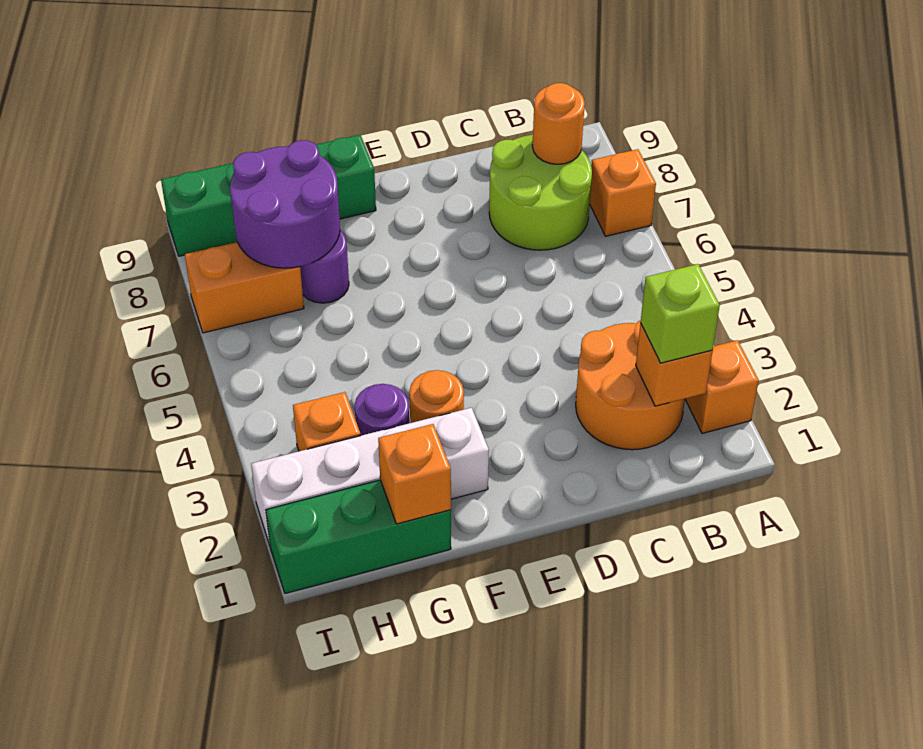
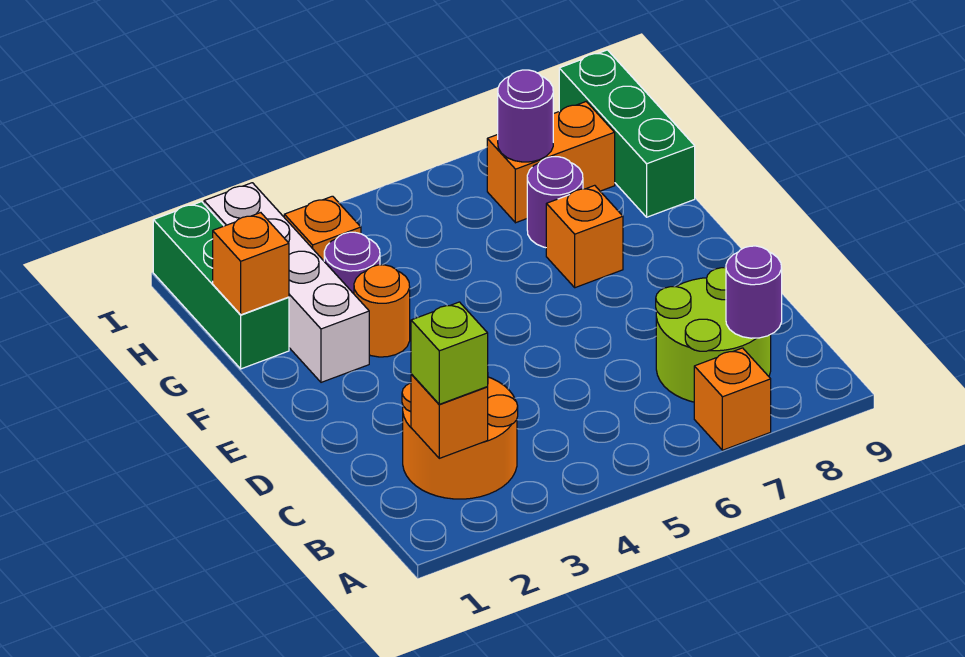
orange brick A2 level 1 -> orange brick F7 level 1
orange round brick B8 level 2 -> purple round brick B8 level 2
green brick F9:I9 level 1 -> green brick G9:I9 level 1
purple round brick G7:H8 level 2 -> purple round brick H7 level 2
orange brick H7:I7 level 1 -> orange brick H7:H8 level 1

